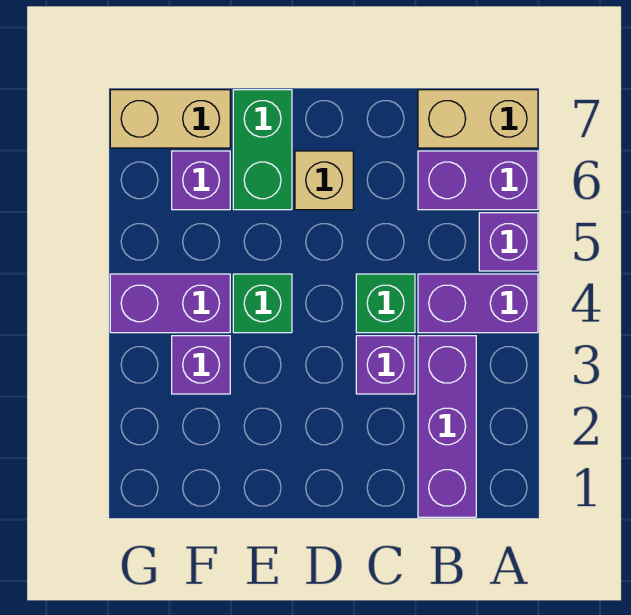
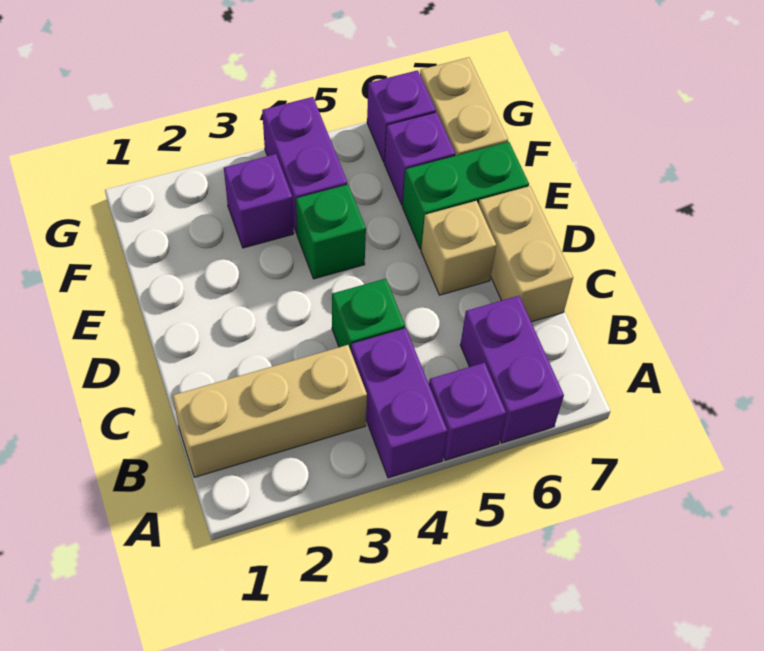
tan brick A7:B7 level 1 -> tan brick C7:D7 level 1
purple brick B1:B3 level 1 -> tan brick B1:B3 level 1
purple brick C3 level 1 -> purple brick G6 level 1

